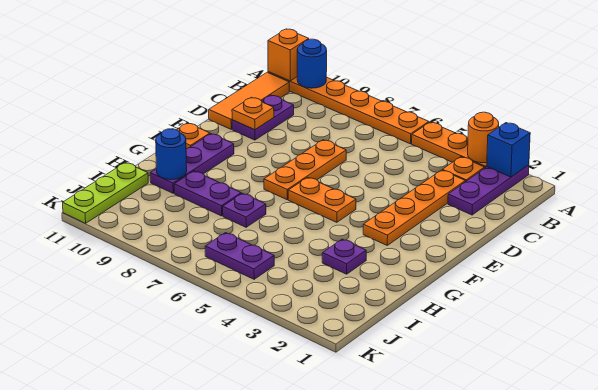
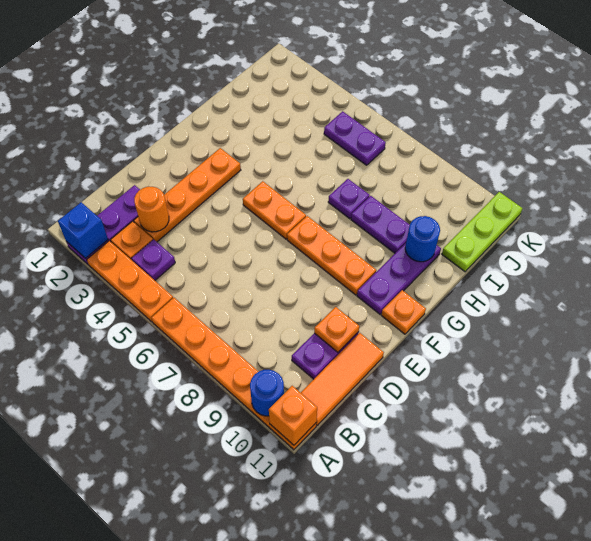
orange round brick A3 level 2 -> orange round brick C3 level 2
orange plate D7:F7 level 1 -> orange plate F7:F9 level 1
purple plate H3 level 1 -> purple plate B4 level 1

